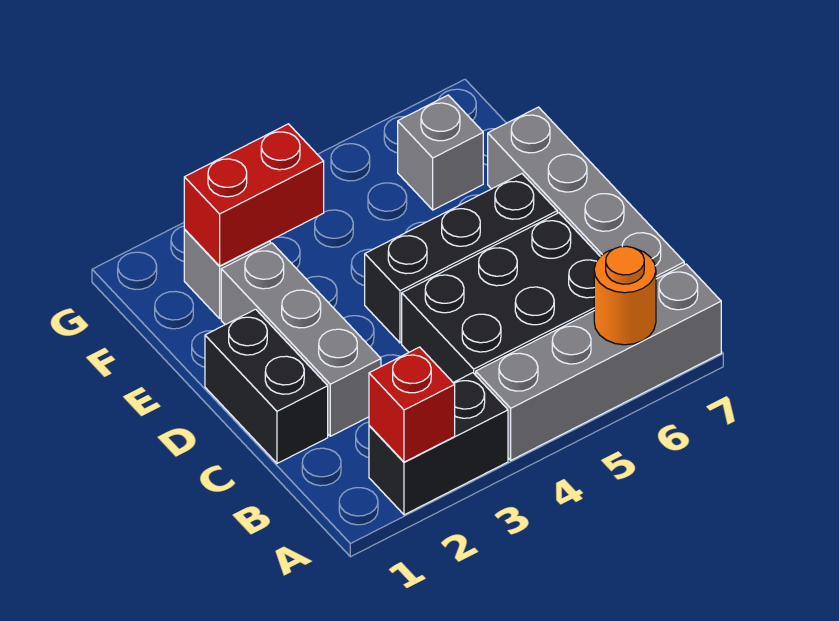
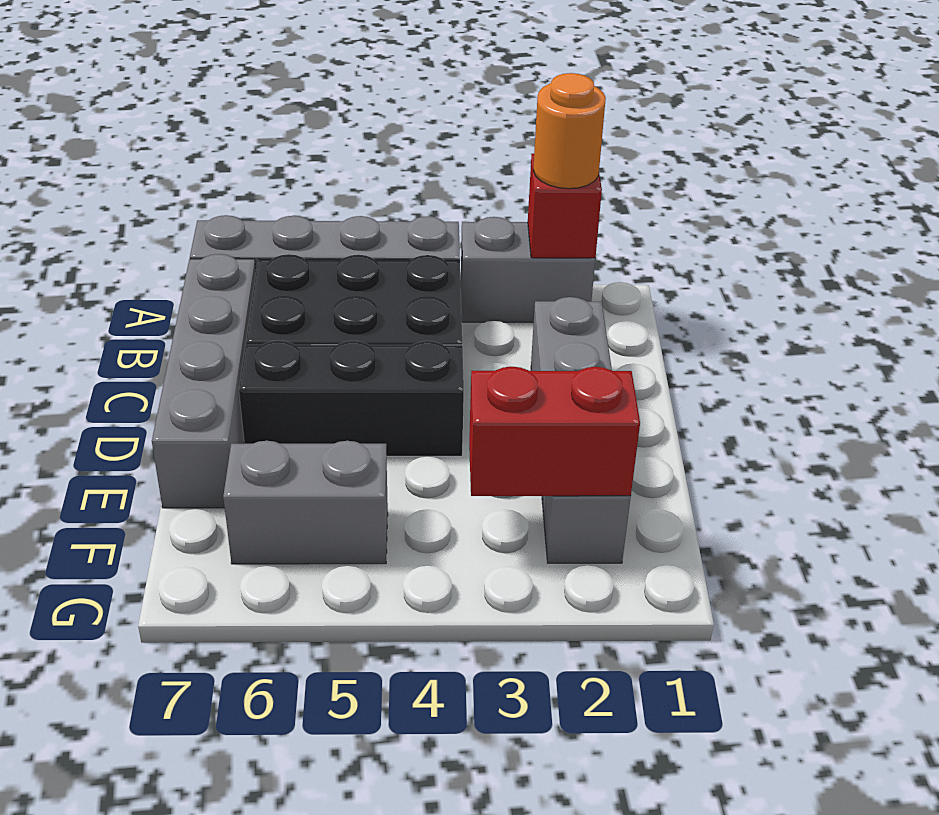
black brick A2:A3 level 1 -> grey brick A2:A3 level 1
orange round brick A6 level 2 -> orange round brick A2 level 3
black brick C1:D1 level 1 -> none
grey brick F6 level 1 -> grey brick F5:F6 level 1

